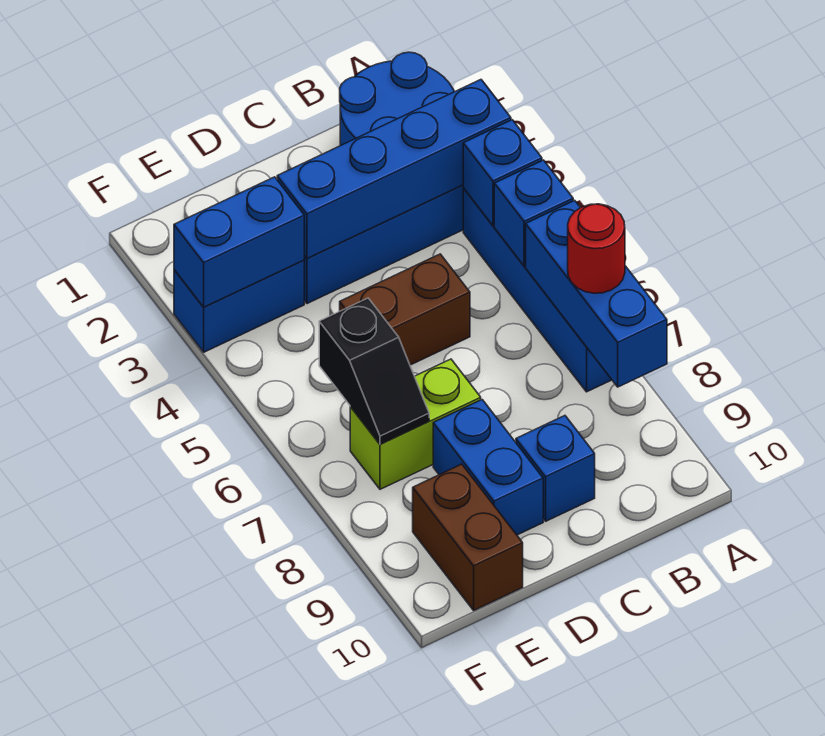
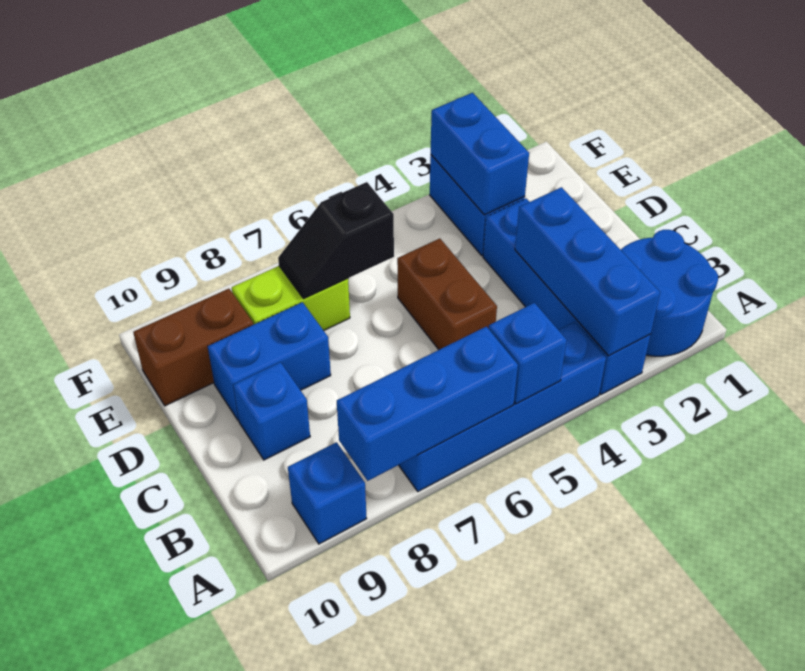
blue brick A3:D3 level 2 -> blue brick A3:C3 level 2
blue brick A4 level 2 -> blue brick A9 level 1
red round brick A7 level 3 -> none
lime brick D7:E7 level 1 -> lime brick E7:E8 level 1

